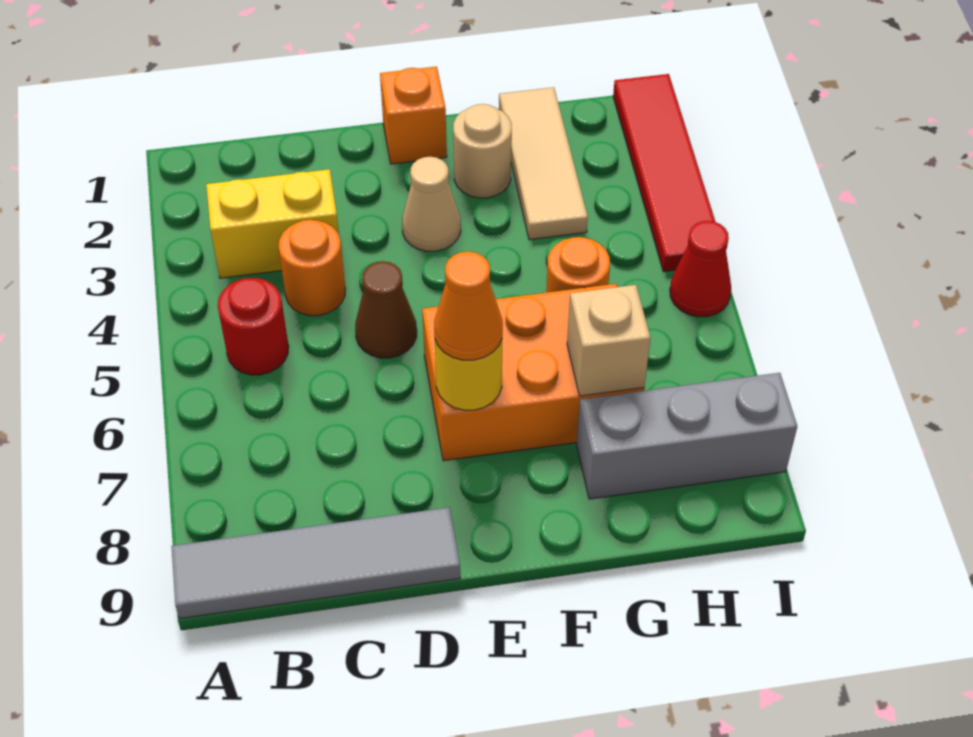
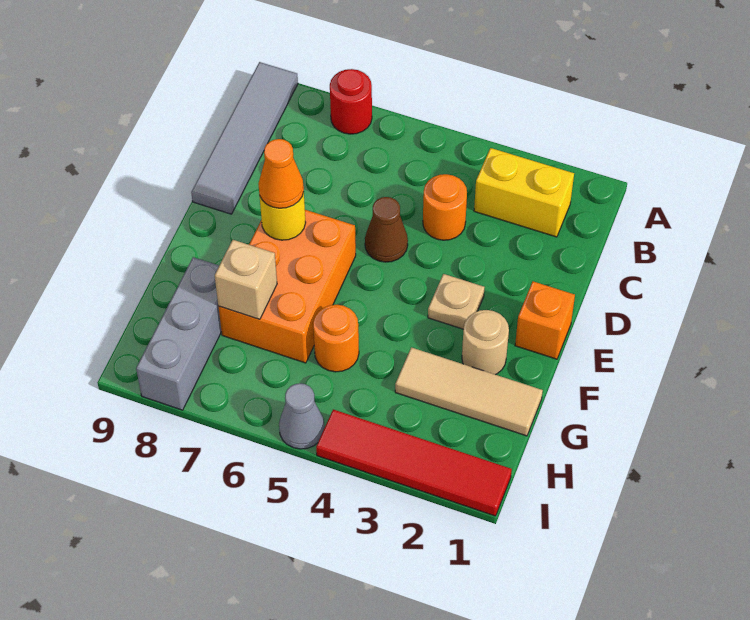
yellow brick B3:C3 level 1 -> yellow brick B2:B3 level 1
red round brick B5 level 1 -> red round brick A7 level 1
tan cone E3 level 1 -> tan plate E3 level 1
red cone I5 level 1 -> grey cone I5 level 1

